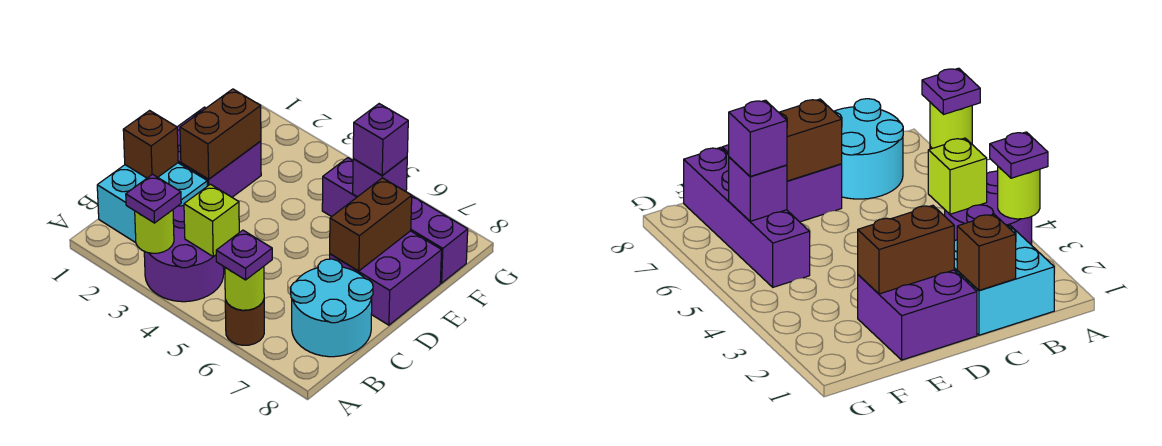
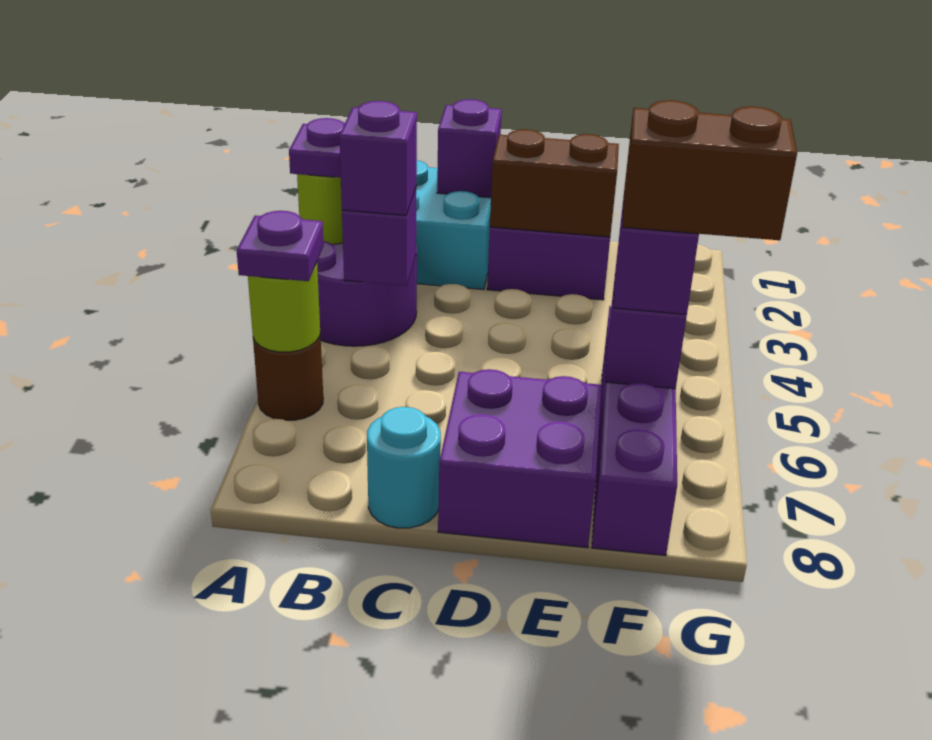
lime brick B4 level 2 -> purple brick B4 level 2
none -> purple brick B4 level 3
cyan round brick B7:C8 level 1 -> cyan round brick C8 level 1
brown brick C1 level 2 -> purple brick C1 level 2
brown brick D7:E7 level 2 -> brown brick F6:G6 level 4

